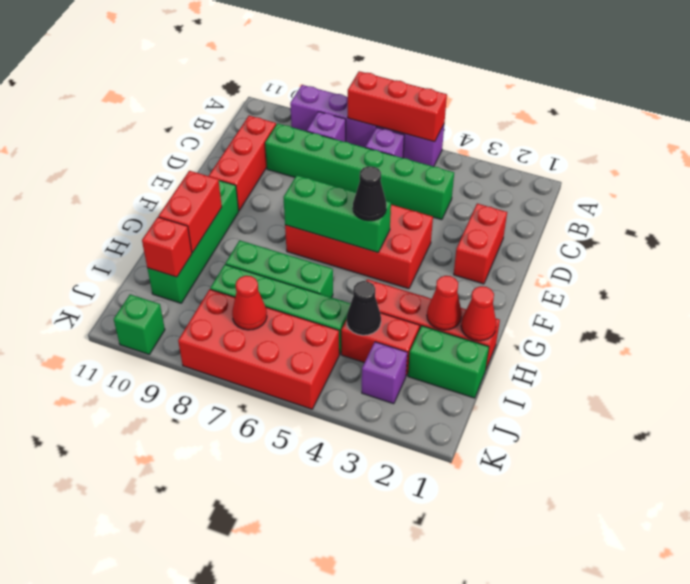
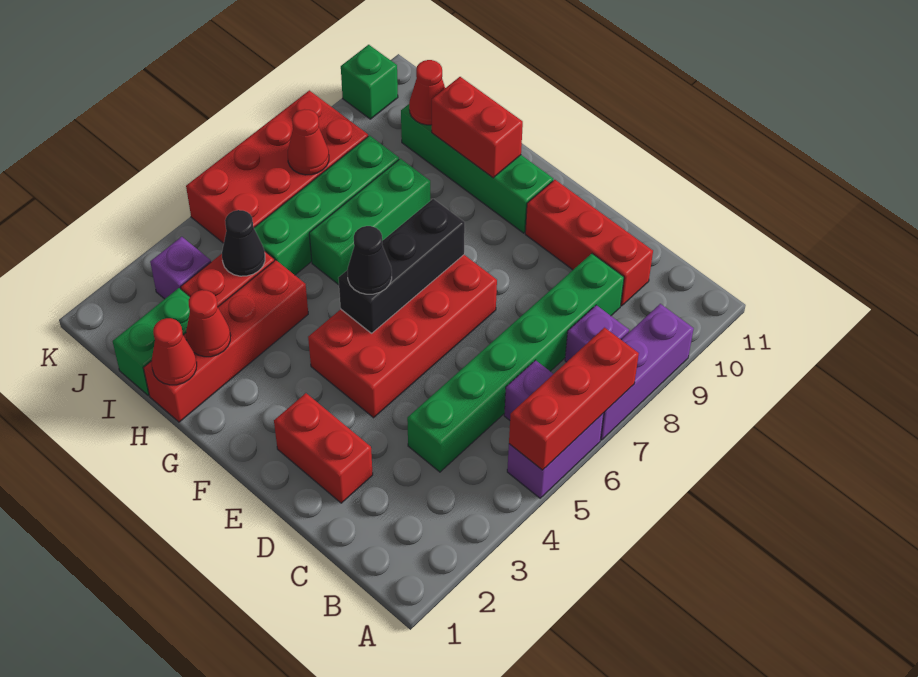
green brick F5:F7 level 2 -> black brick F5:F7 level 2
red brick I10 level 2 -> red cone I10 level 2

